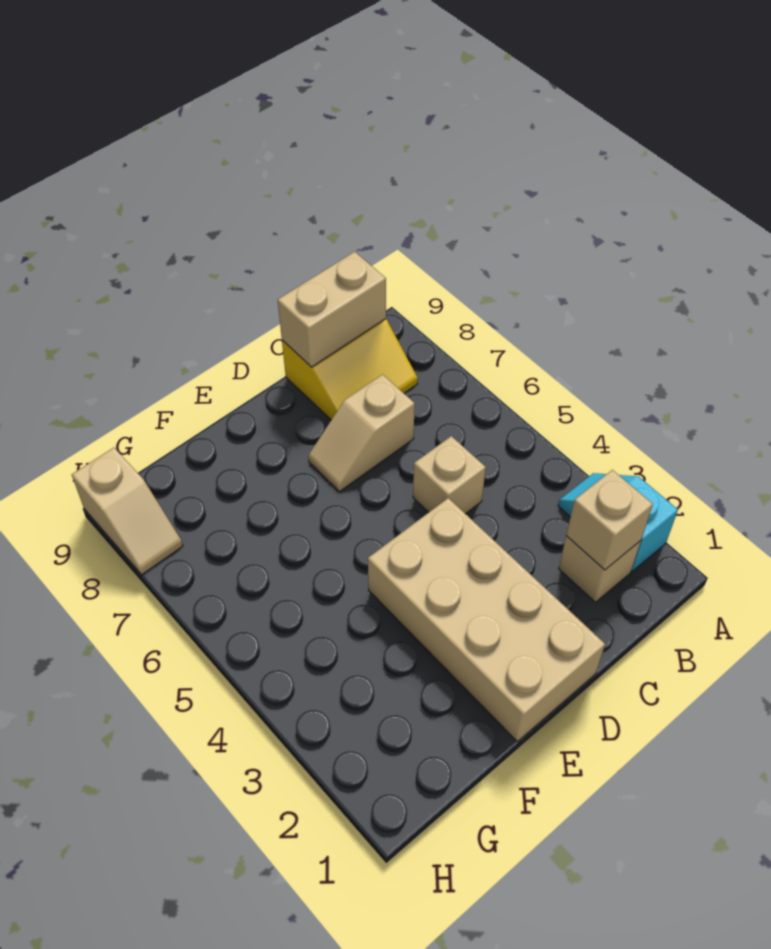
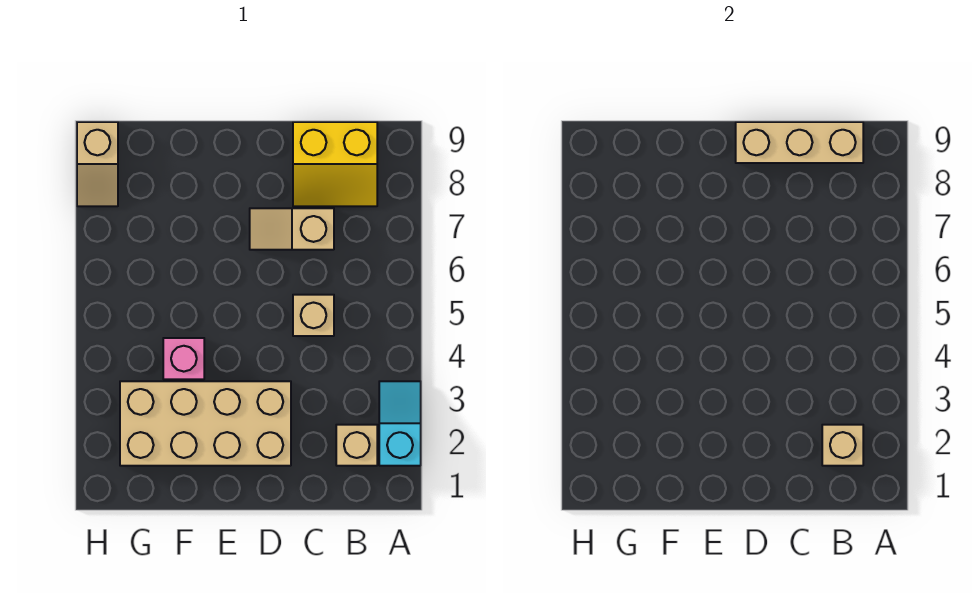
tan brick B9:C9 level 2 -> tan brick B9:D9 level 2
tan brick D1:E4 level 1 -> tan brick D2:G3 level 1
none -> pink brick F4 level 1

